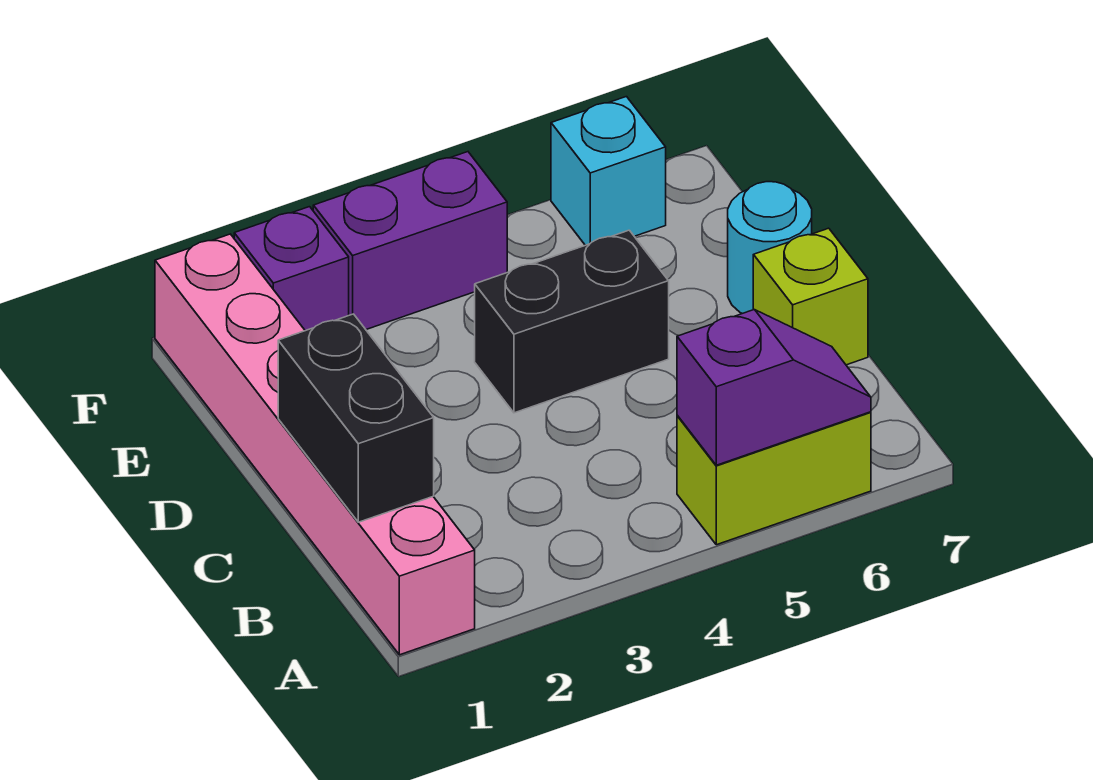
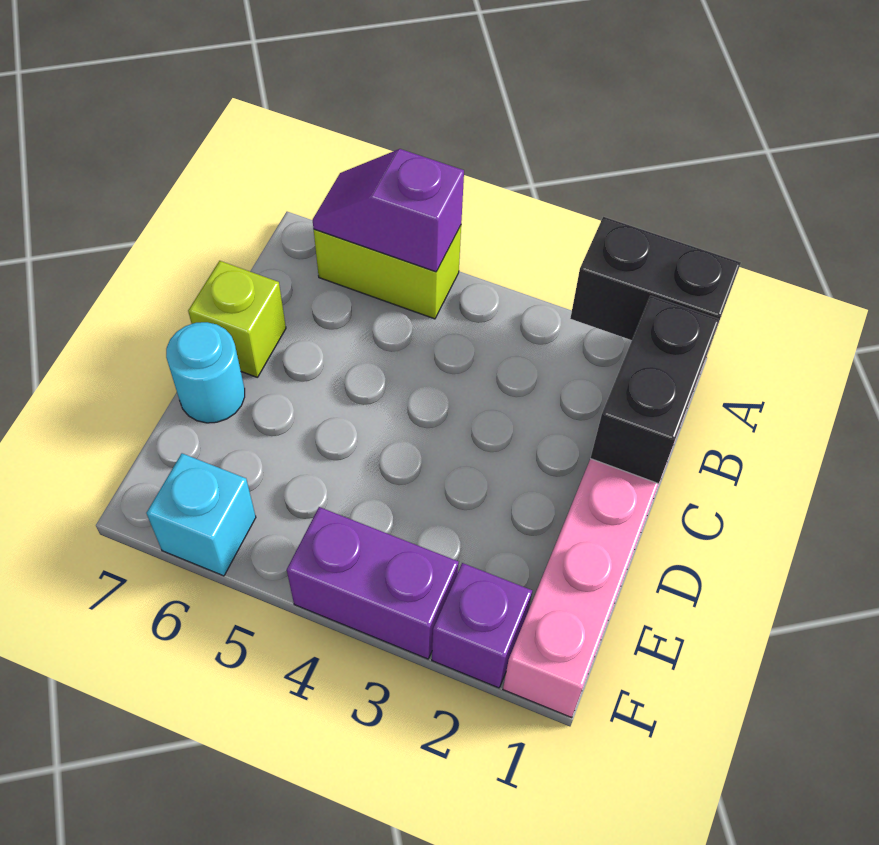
black brick D4:D5 level 1 -> black brick A1:A2 level 2

